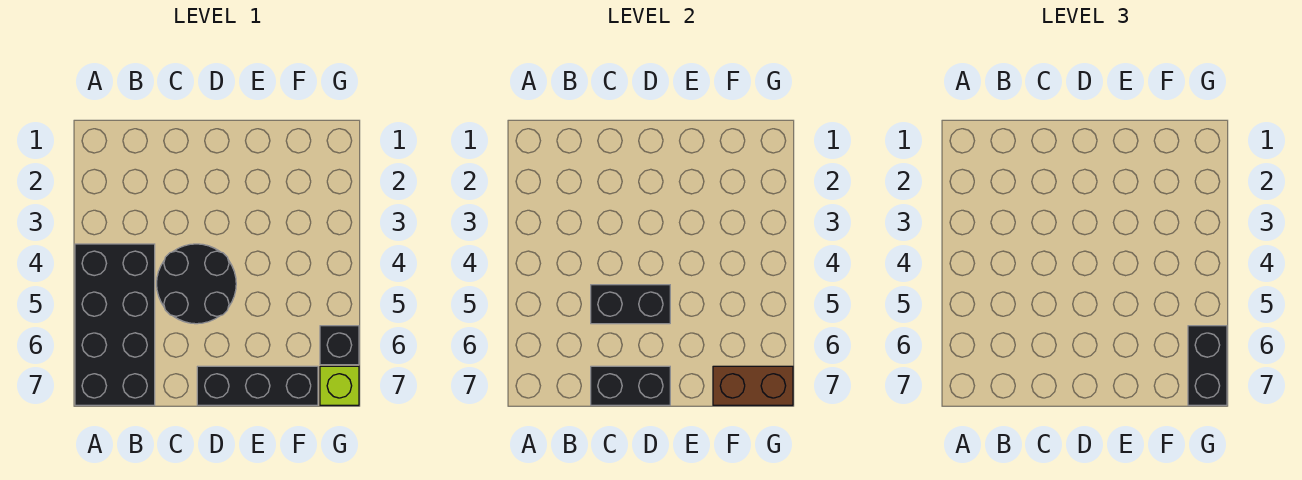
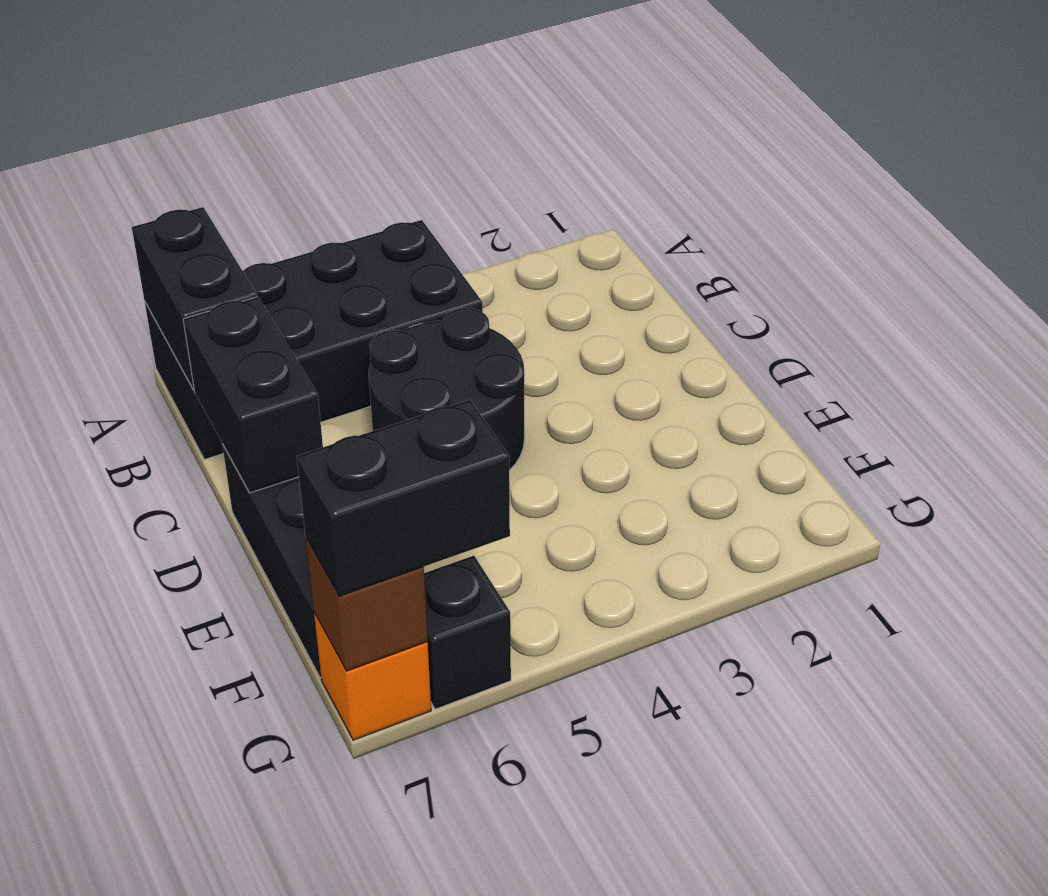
black brick C5:D5 level 2 -> black brick A7:B7 level 2
brown brick F7:G7 level 2 -> brown brick G7 level 2
lime brick G7 level 1 -> orange brick G7 level 1

